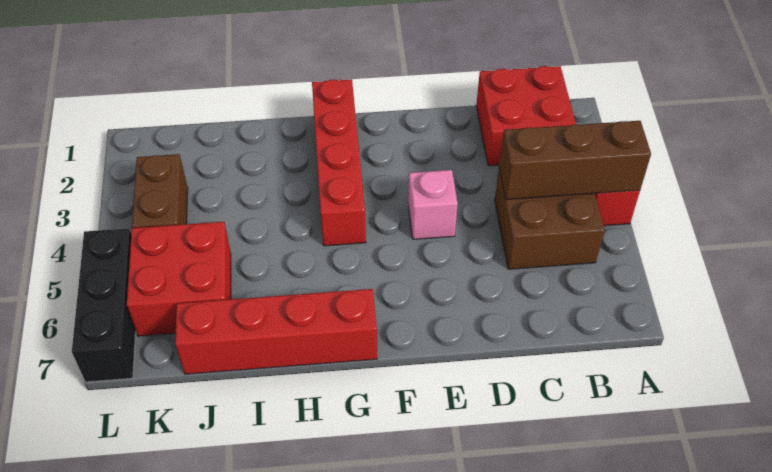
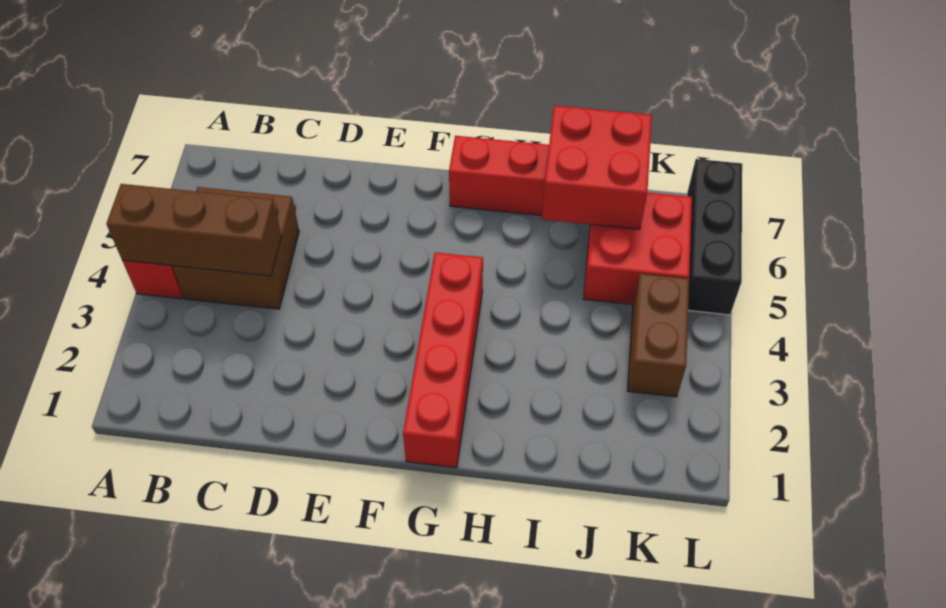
red brick B1:C2 level 1 -> red brick I6:J7 level 2
pink brick E4 level 1 -> none

